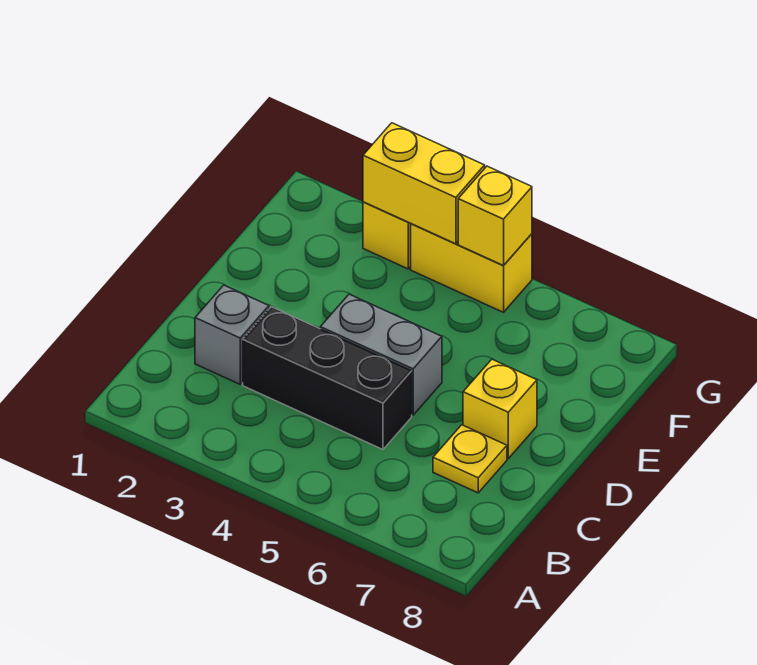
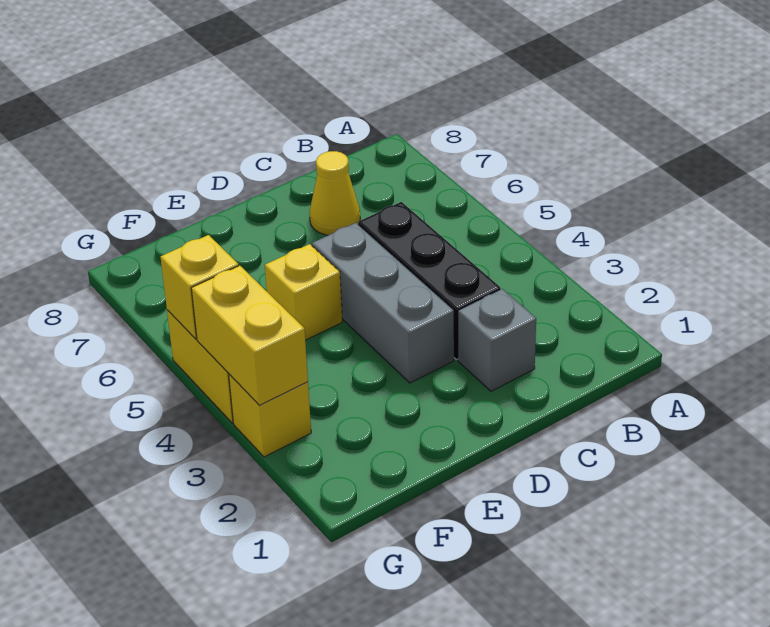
yellow plate C7 level 1 -> yellow cone C7 level 1
grey brick D4:D5 level 1 -> grey brick D3:D5 level 1
yellow brick D7 level 1 -> yellow brick E5 level 1

